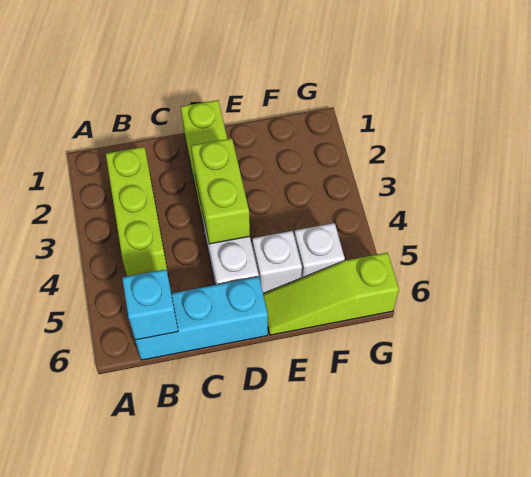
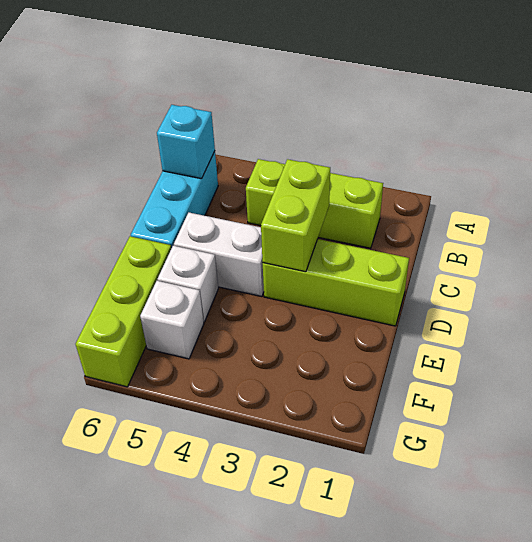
lime brick D3:D4 level 2 -> lime brick C3:D3 level 2
lime slope E6:G6 level 1 top G -> lime brick E6:G6 level 1

